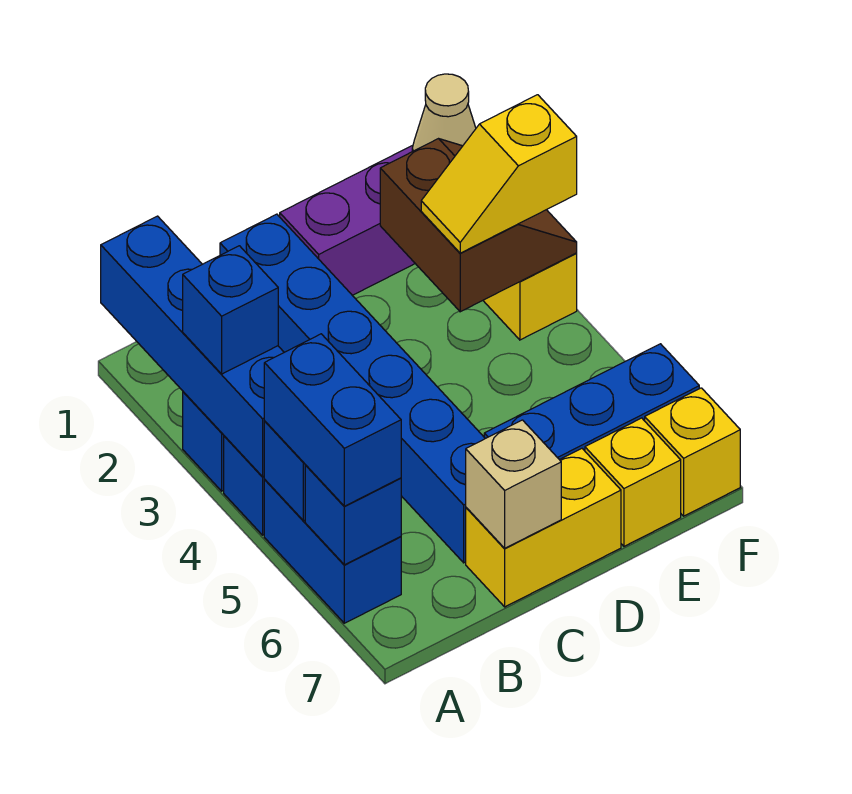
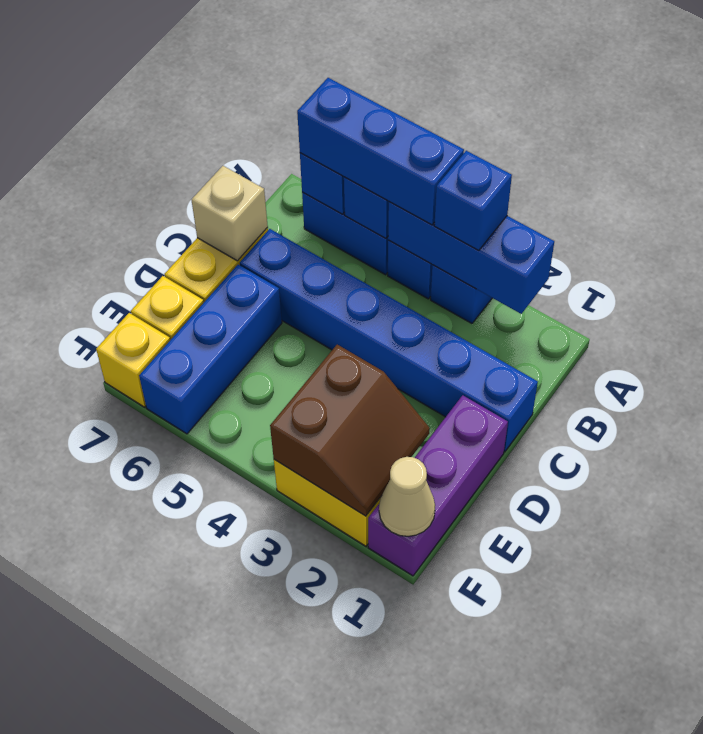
blue brick A1:A4 level 2 -> blue brick A2:A4 level 2
blue brick A5:A6 level 3 -> blue brick A4:A6 level 3
brown slope E2:F3 level 2 top E -> brown slope E2:F3 level 2 top 3
yellow slope E3:F3 level 3 top F -> none

